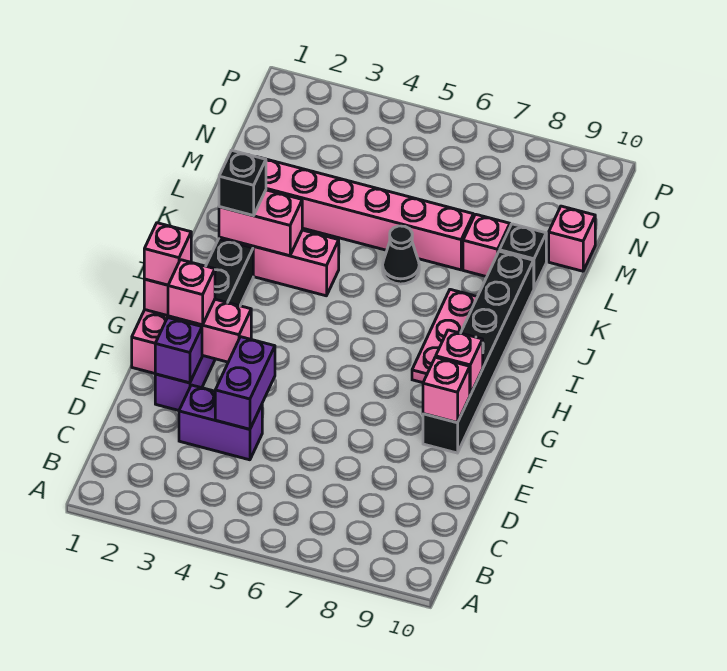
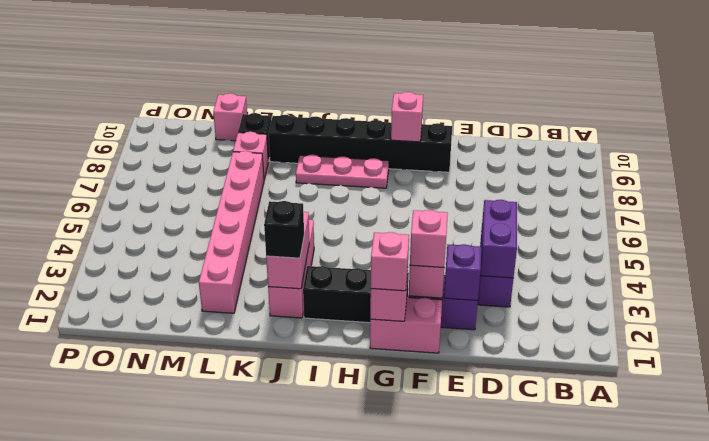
purple brick D4:E4 level 2 -> purple brick D3:D4 level 2
pink brick F9 level 2 -> none
black cone K6 level 1 -> none

